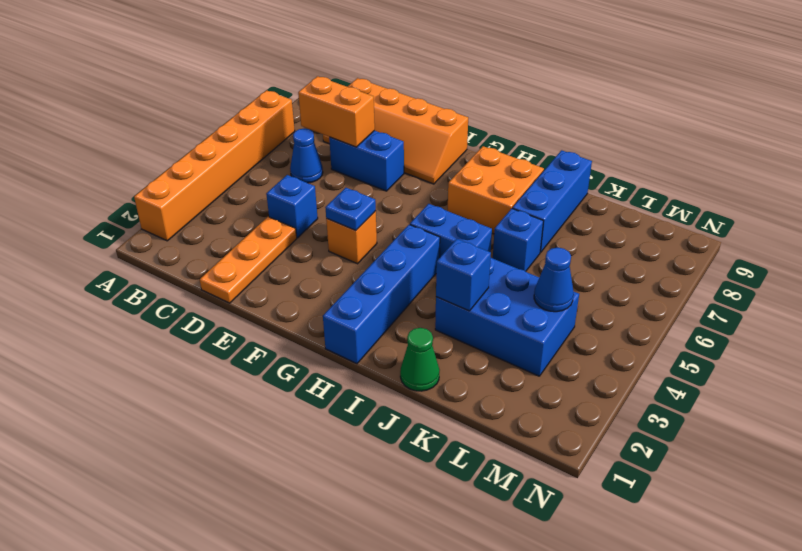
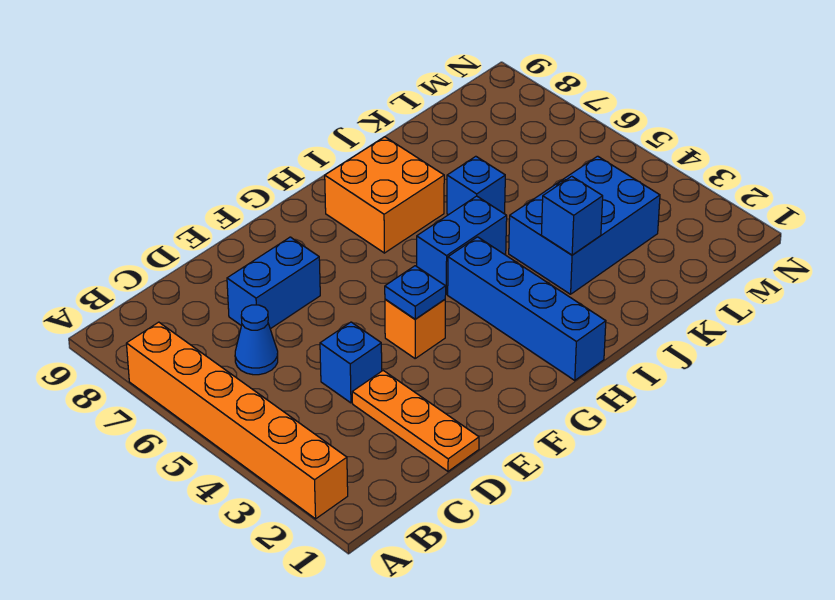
orange brick C7:D7 level 2 -> none
orange slope C8:F9 level 1 top 9 -> none
green cone J1 level 1 -> none
blue brick J7:J9 level 1 -> none
blue cone L4 level 2 -> none

